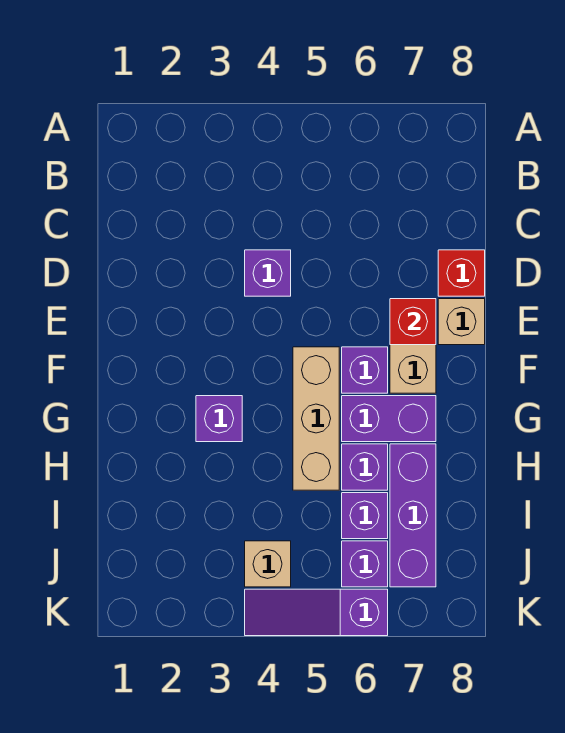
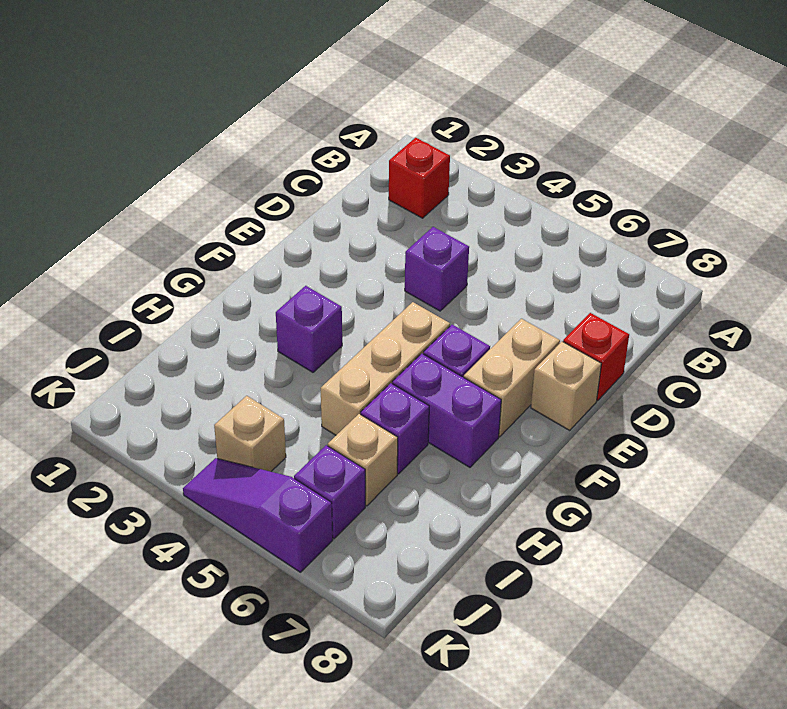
red brick E7 level 2 -> red brick B2 level 1
purple brick H7:J7 level 1 -> none
purple brick I6 level 1 -> tan brick I6 level 1

